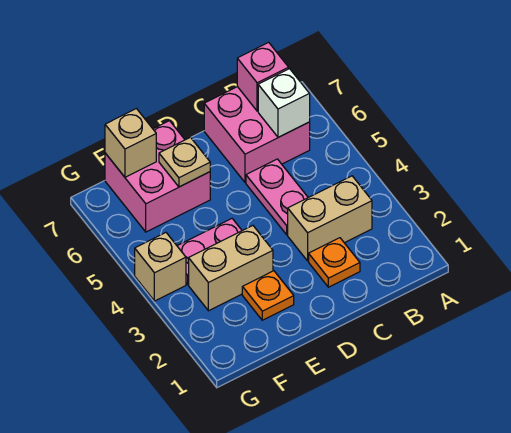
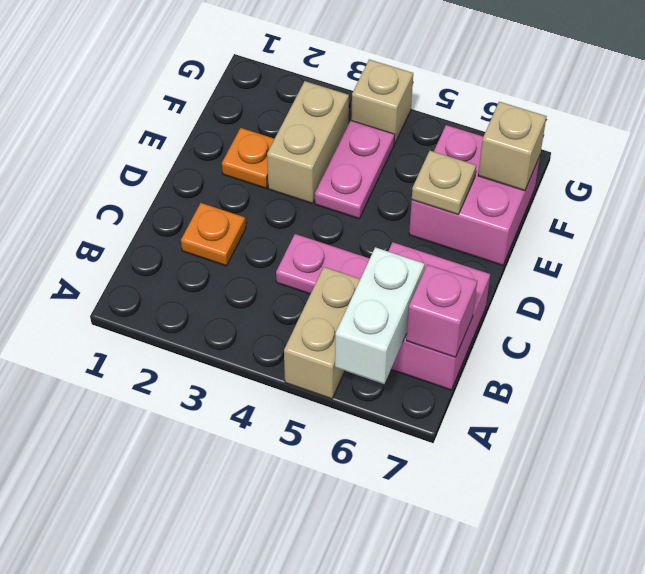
tan brick B3:C3 level 1 -> tan brick A5:B5 level 1
white brick B6 level 2 -> white brick A6:B6 level 2

